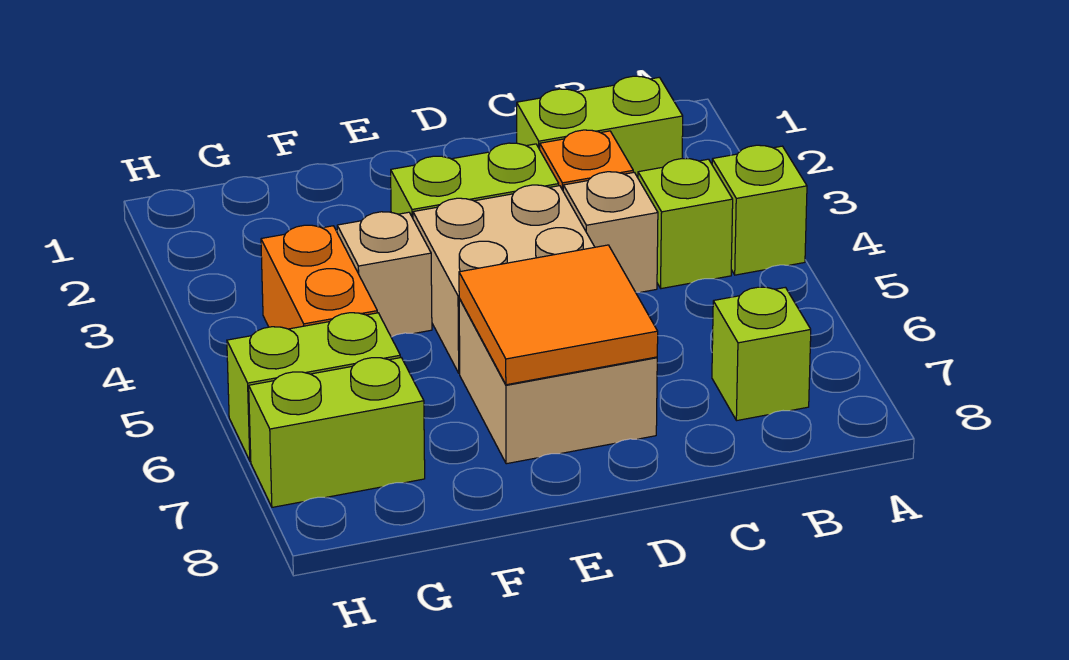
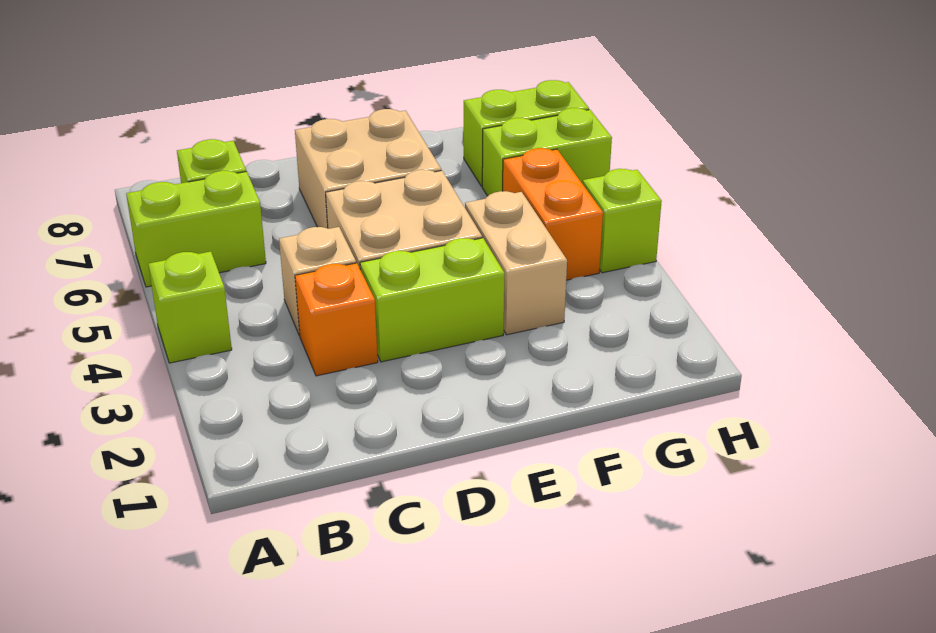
lime brick B2:C2 level 1 -> lime brick A6:B6 level 1
lime brick B4 level 1 -> lime brick H4 level 1
orange tile D6:E7 level 2 -> none
tan brick F4 level 1 -> tan brick F3:F4 level 1

